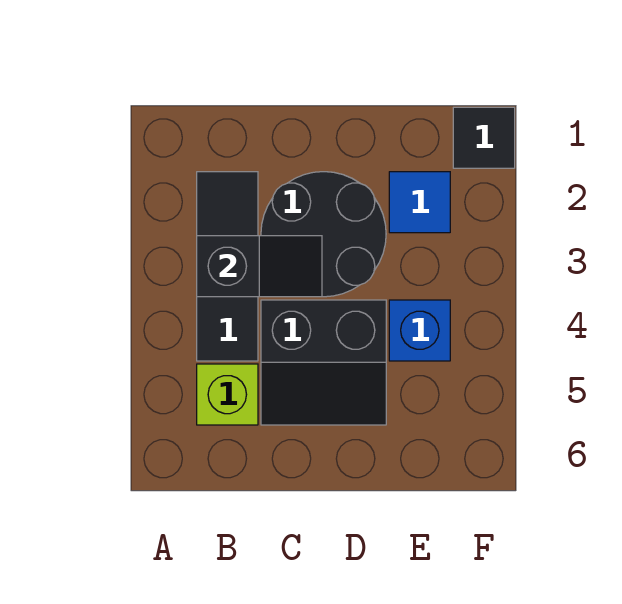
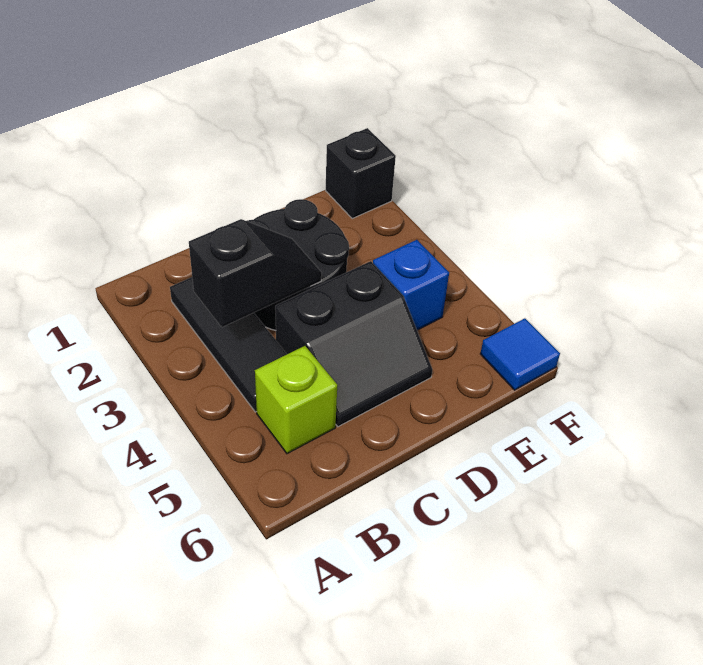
blue tile E2 level 1 -> blue tile F6 level 1
black tile F1 level 1 -> black brick F1 level 1

